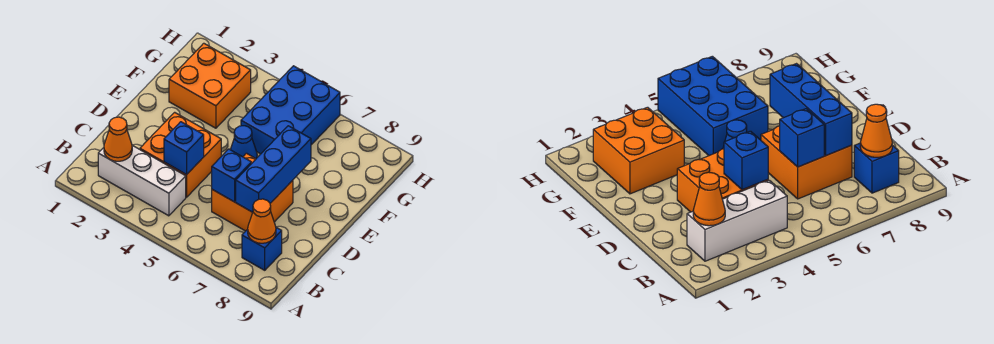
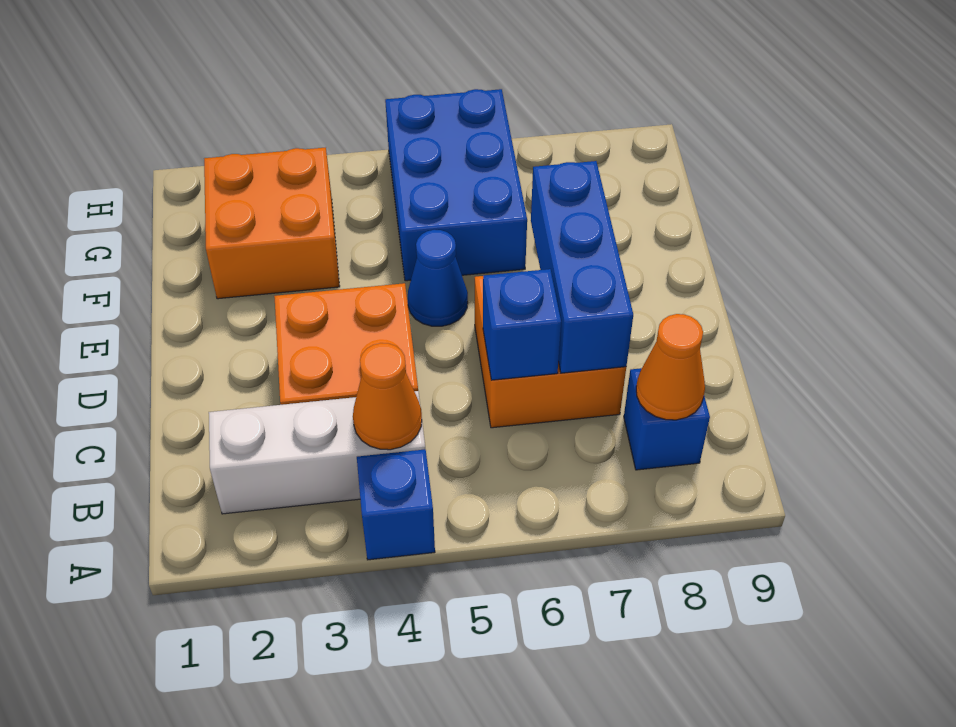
orange cone B2 level 2 -> orange cone B4 level 2
blue brick C4 level 2 -> blue brick A4 level 1

